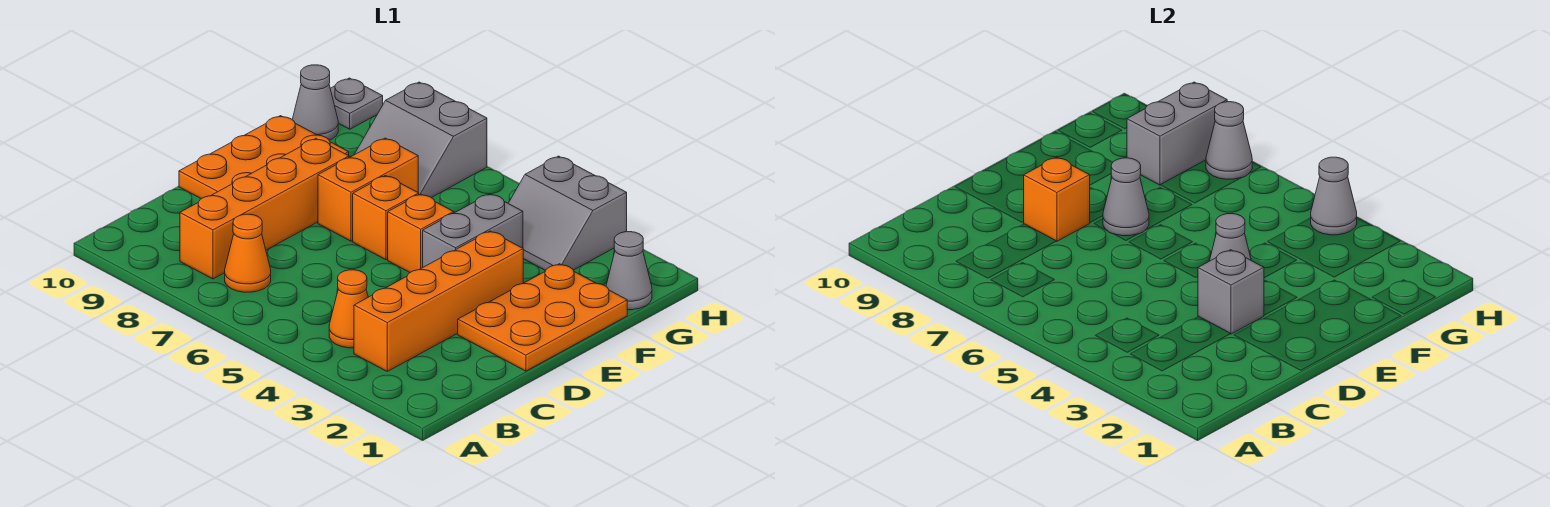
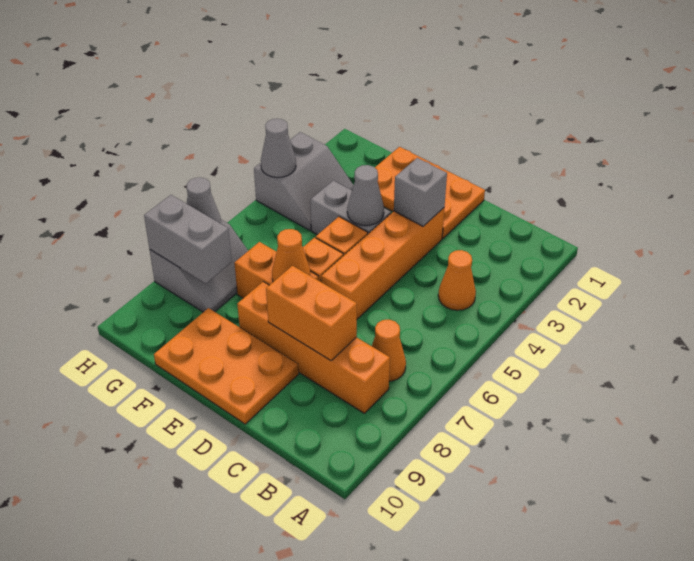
orange brick B3:E3 level 1 -> orange brick D3:D6 level 1
orange brick D8 level 2 -> orange brick C8:D8 level 2
grey cone E7 level 2 -> orange cone E7 level 2
grey cone G1 level 1 -> none
grey cone G10 level 1 -> none
grey plate H10 level 1 -> none

